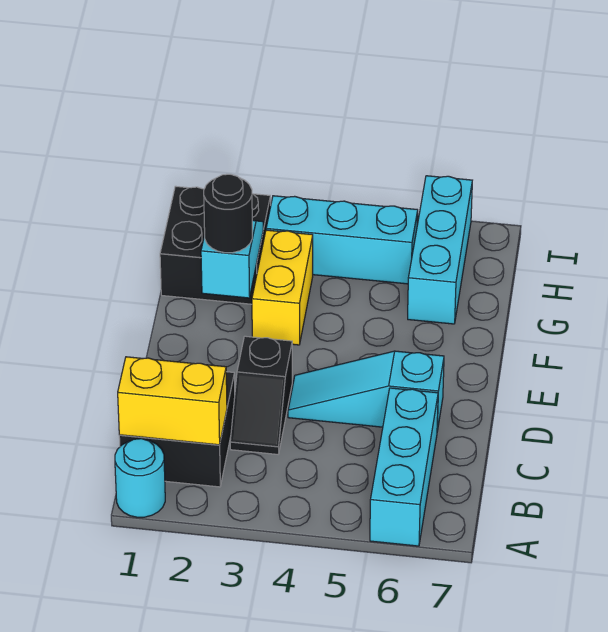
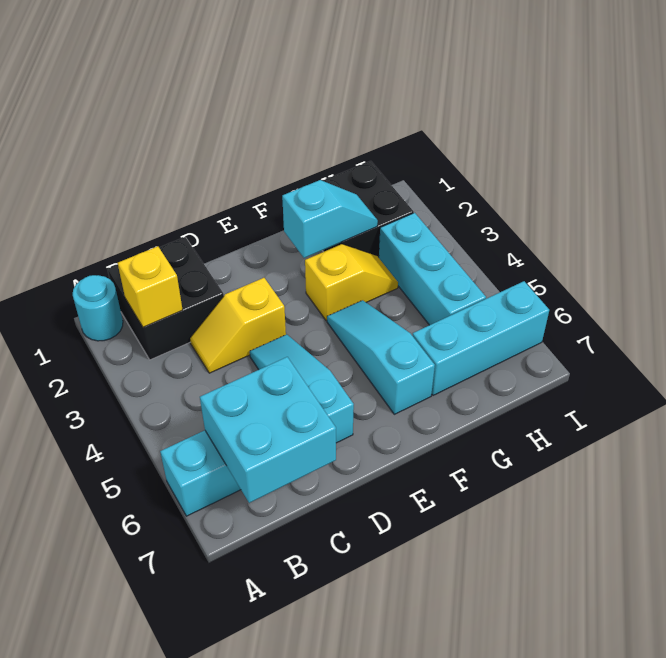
yellow brick B1:B2 level 2 -> yellow brick B2 level 2
none -> cyan brick B6:C7 level 2
black slope C3:D3 level 1 top D -> yellow slope C3:D3 level 1 top D
black round brick F2 level 3 -> none
yellow brick F3:G3 level 1 -> yellow slope F3:G3 level 1 top F
none -> cyan slope F4:F6 level 1 top 6

